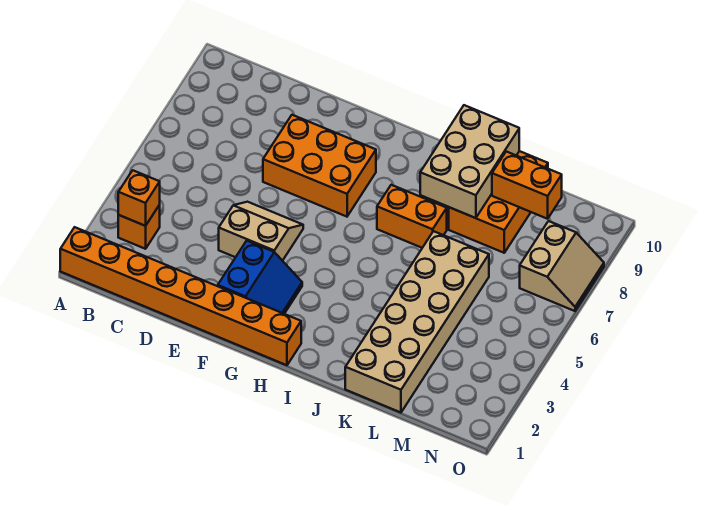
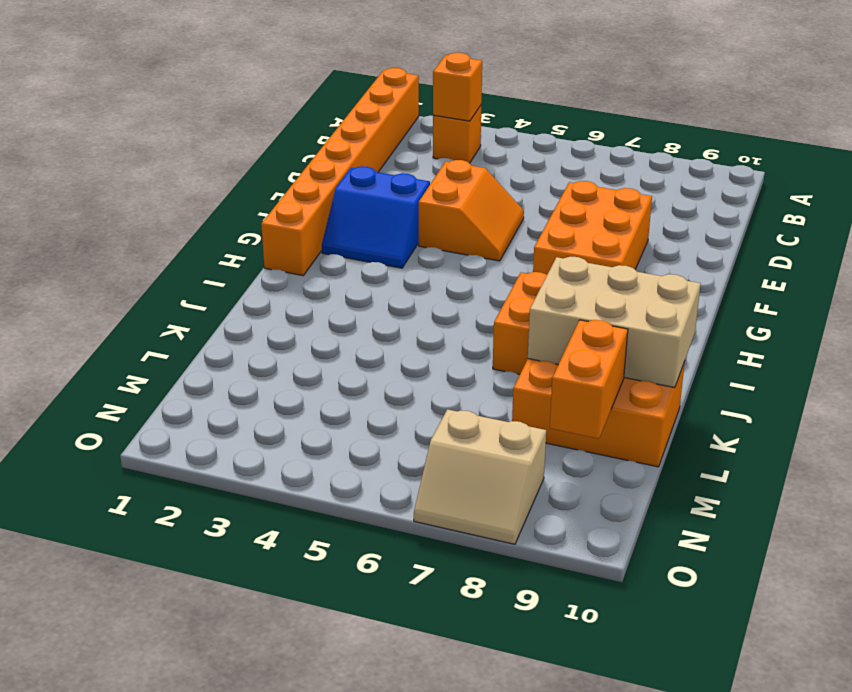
tan slope E4:F5 level 1 top 4 -> orange slope E4:F5 level 1 top 4
tan brick K1:L6 level 1 -> none

